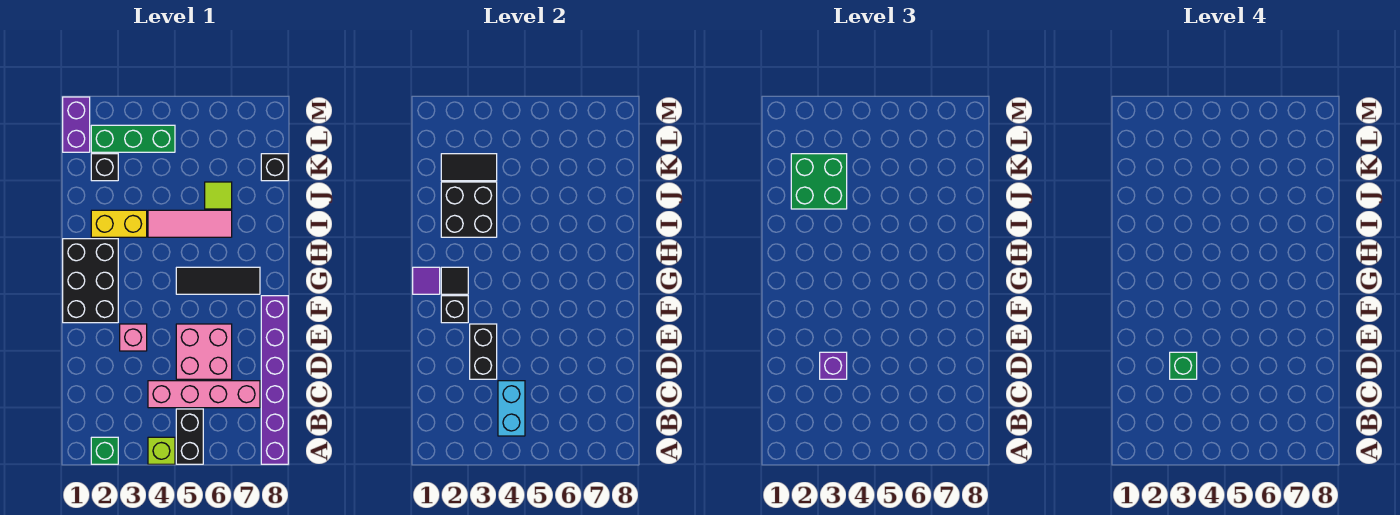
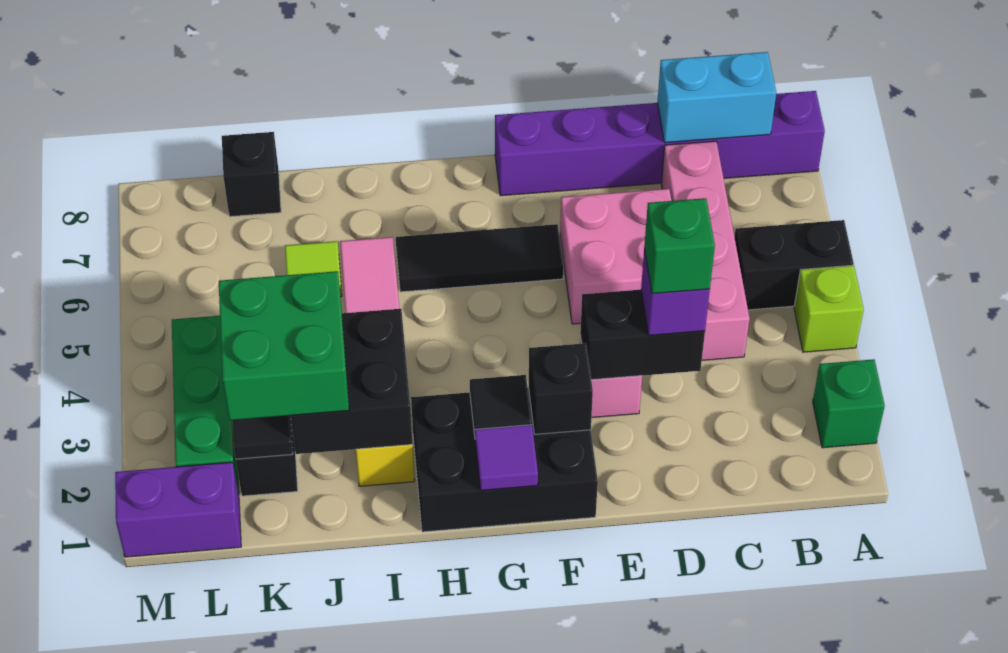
cyan brick B4:C4 level 2 -> cyan brick B8:C8 level 2
black tile G5:G7 level 1 -> black tile F6:H6 level 1

